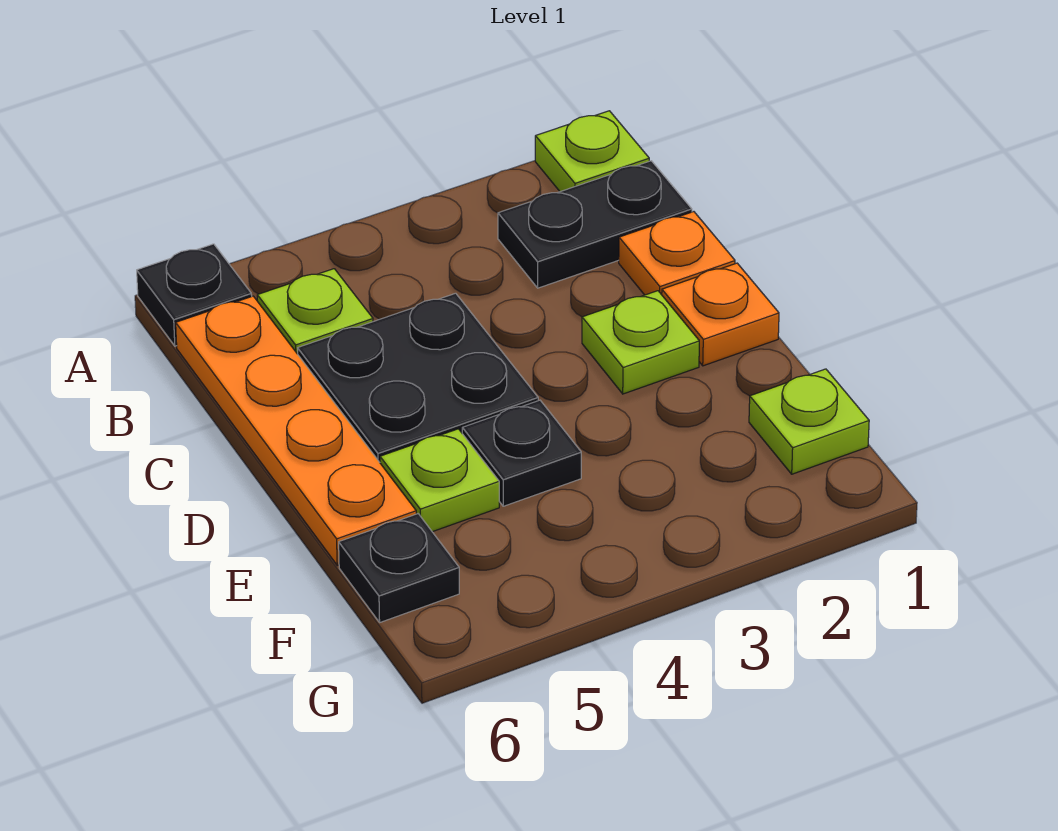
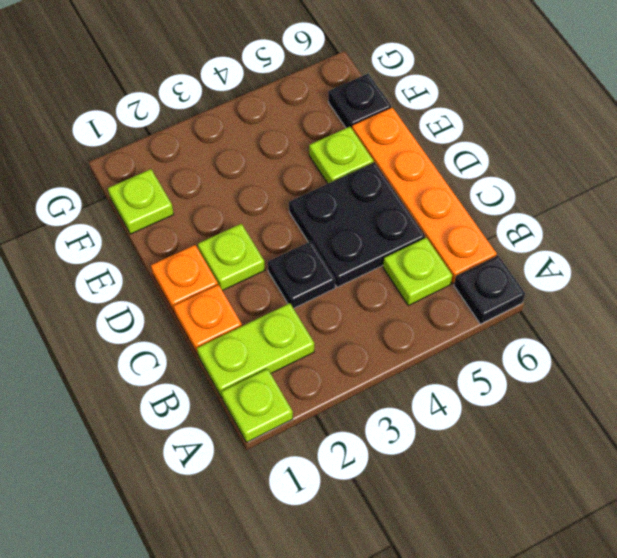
black plate B1:B2 level 1 -> lime plate B1:B2 level 1
black plate E4 level 1 -> black plate C3 level 1

